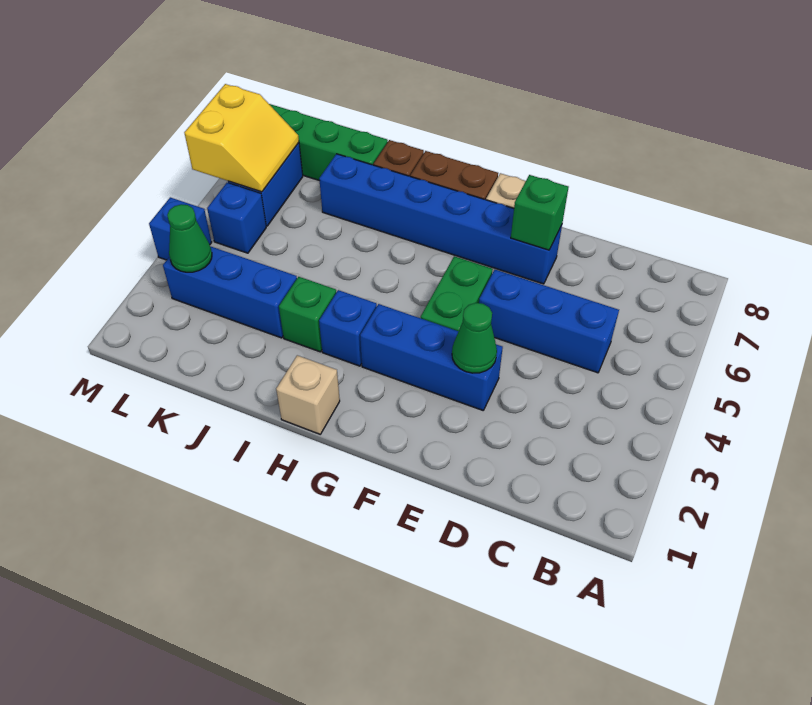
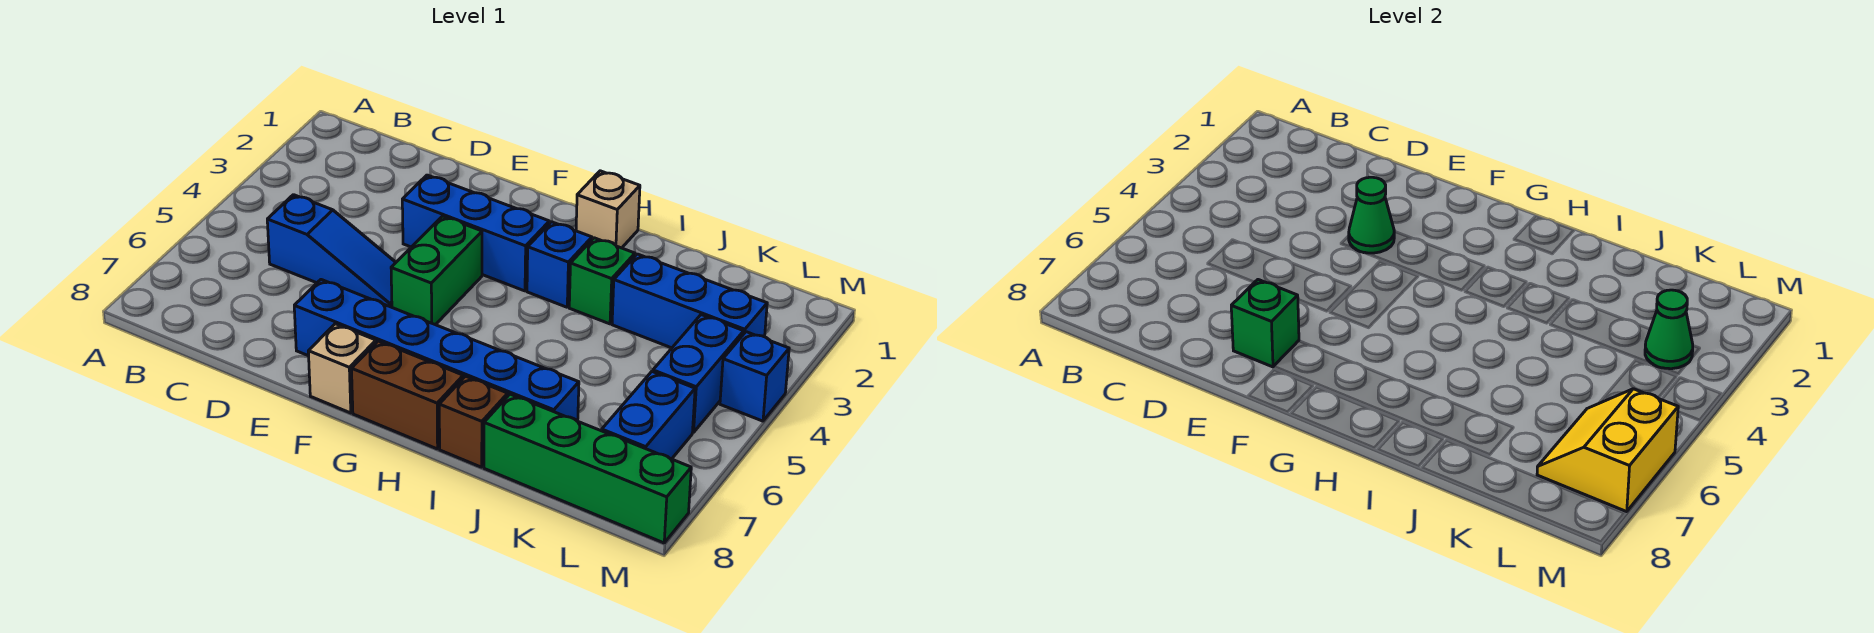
blue brick C5:E5 level 1 -> blue slope C5:E5 level 1 top C
blue brick L5 level 1 -> blue brick L4:L5 level 1

